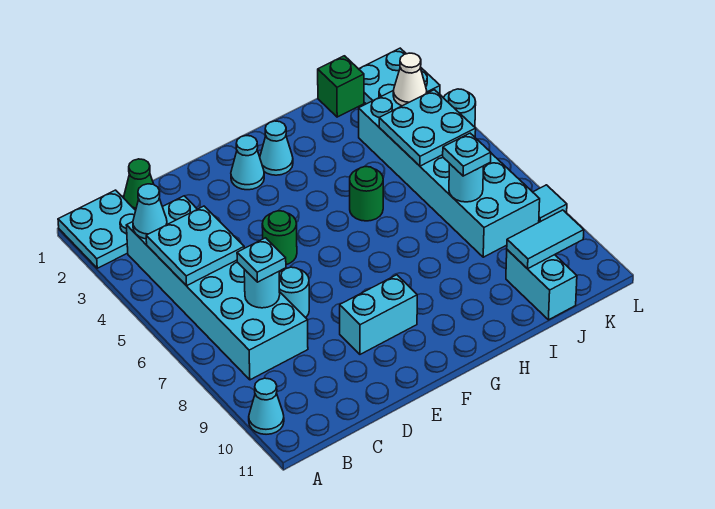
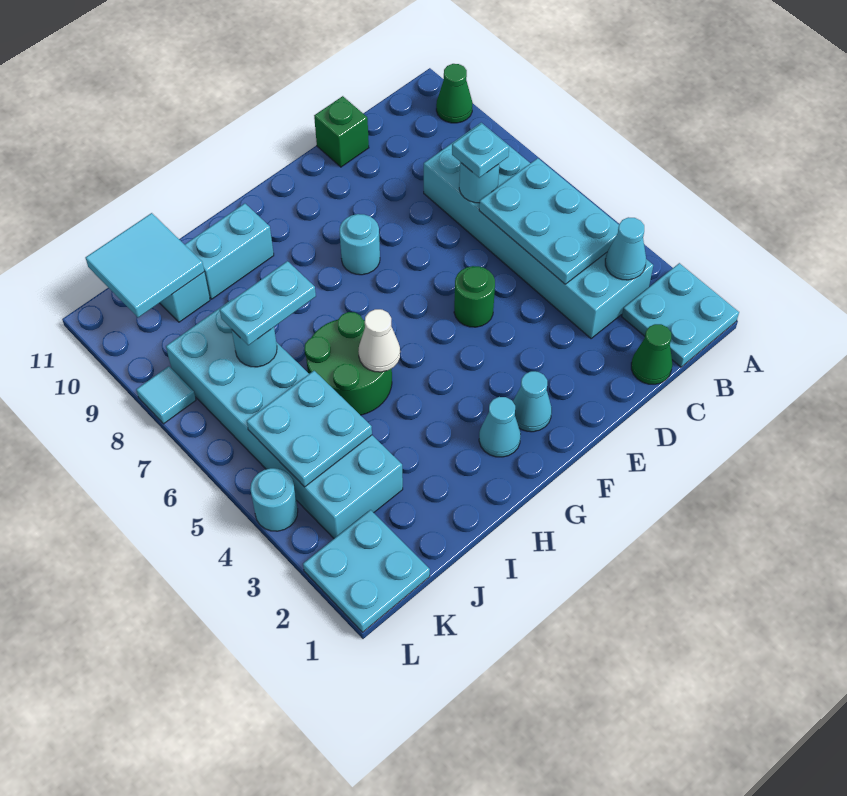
cyan cone A10 level 1 -> green cone A10 level 1
cyan plate B4:C5 level 2 -> cyan plate B4:C6 level 2
cyan round brick D7 level 1 -> cyan round brick F8 level 1
cyan brick E9:F9 level 1 -> cyan brick H10:I10 level 1
green round brick H5 level 1 -> green round brick H5:I6 level 1
green brick J1 level 1 -> green brick D11 level 1
cyan plate J7 level 3 -> cyan plate I7:J7 level 3
cyan tile J10:K10 level 2 -> cyan tile J10:K11 level 2
white cone K3 level 2 -> white cone H5 level 2

